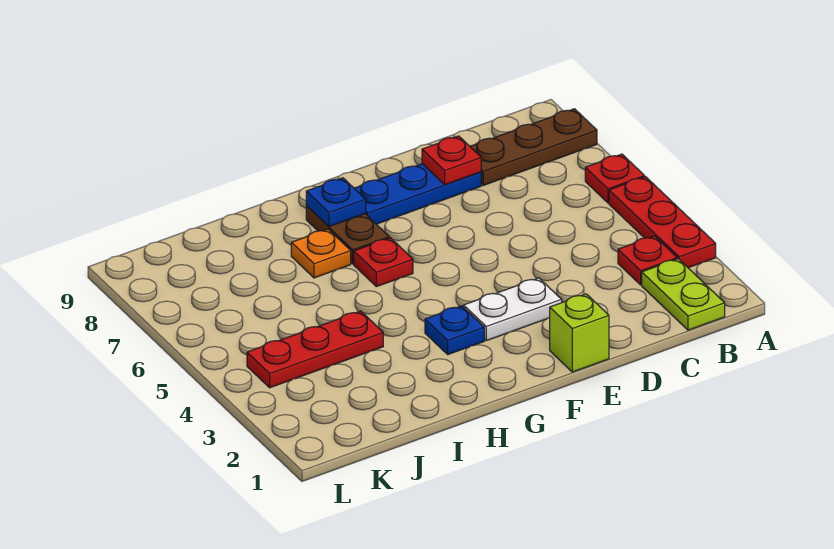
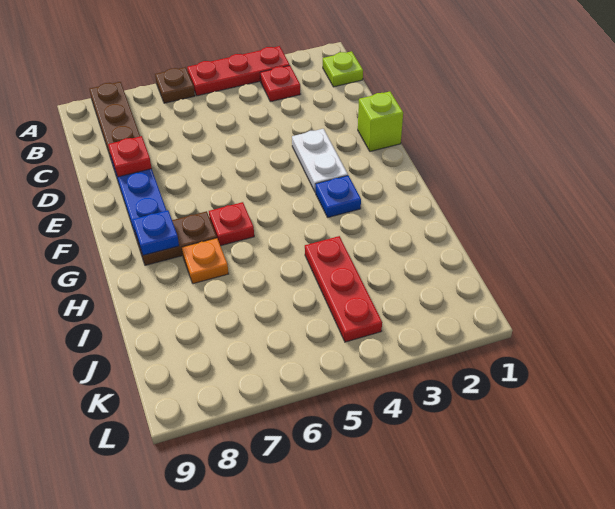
red plate A6 level 1 -> brown plate A6 level 1
lime plate B1:B2 level 1 -> lime plate B1 level 1

